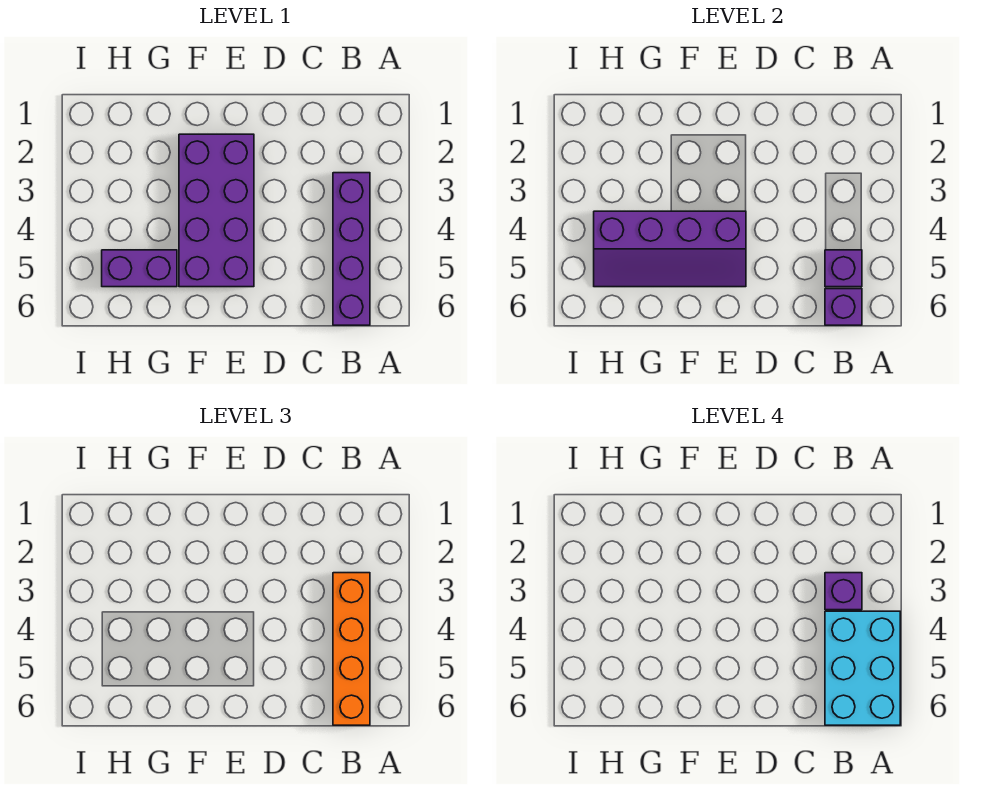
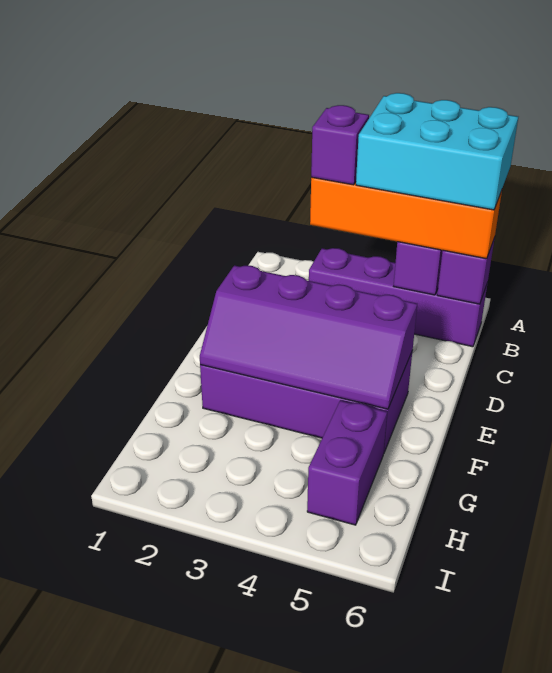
purple slope E4:H5 level 2 top 4 -> purple slope E2:F5 level 2 top E

